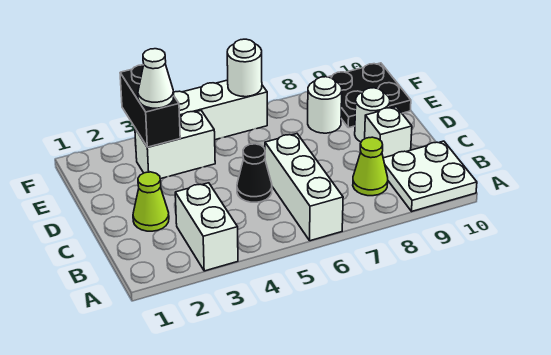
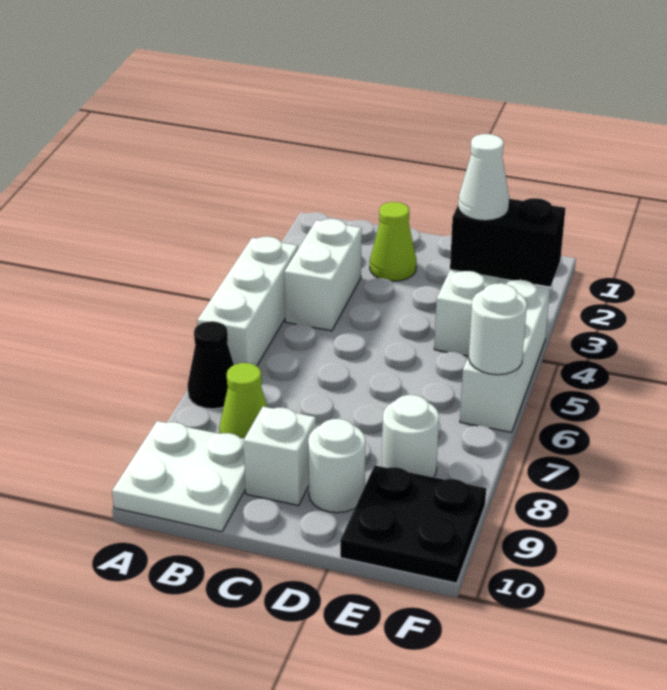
white brick A3:B3 level 1 -> white brick B3:B4 level 1
white brick A6:C6 level 1 -> white brick A4:A6 level 1
black cone C5 level 1 -> black cone A7 level 1

